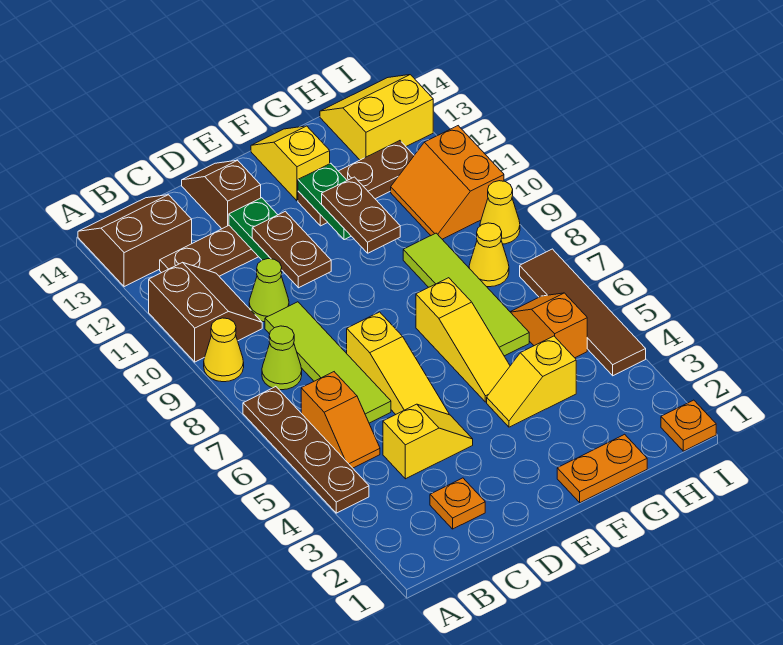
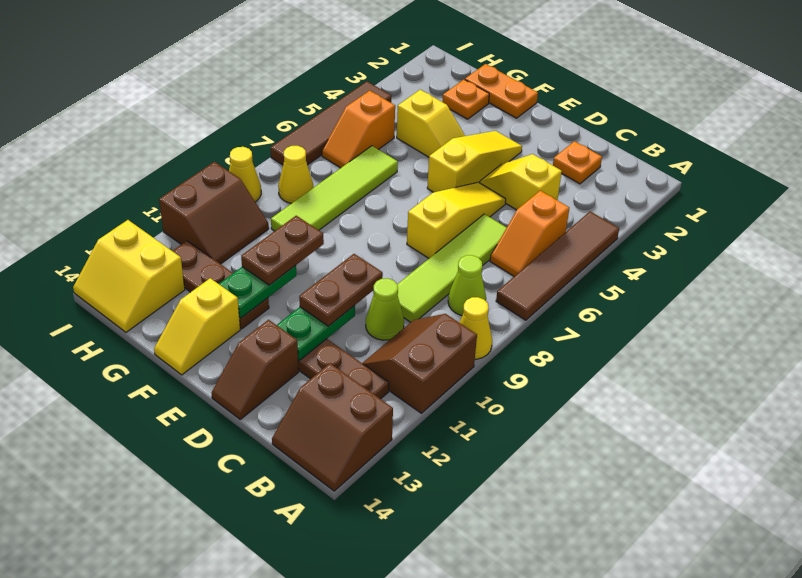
brown plate A4:A7 level 1 -> brown tile A4:A7 level 1
orange slope B5:B6 level 1 top 6 -> orange slope B5:B6 level 1 top 5
yellow slope F5:F7 level 1 top 7 -> yellow slope E3:E5 level 1 top 5
orange slope H10:I11 level 1 top I -> brown slope H10:I11 level 1 top I
orange plate I1 level 1 -> orange plate G2 level 1

